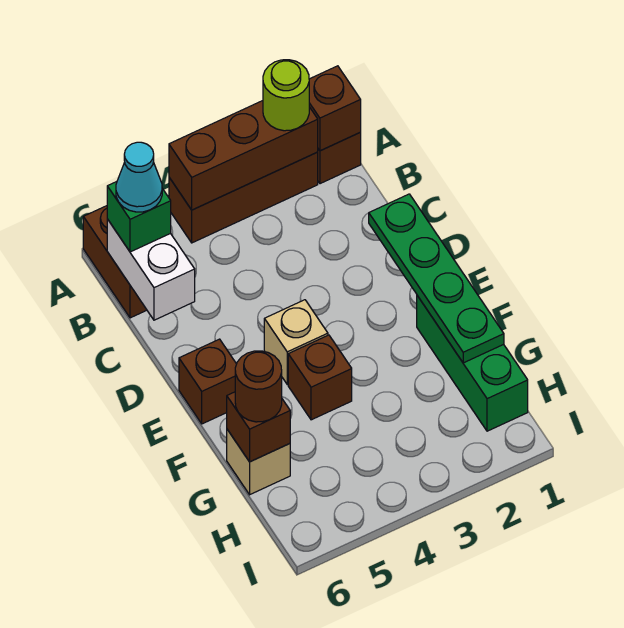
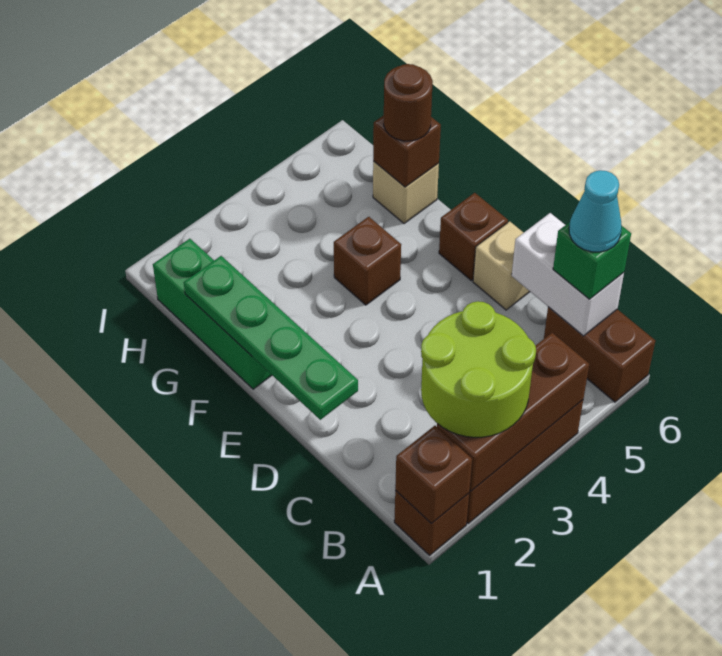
lime round brick A2 level 3 -> lime round brick A2:B3 level 3
tan brick E4 level 1 -> tan brick D6 level 1

